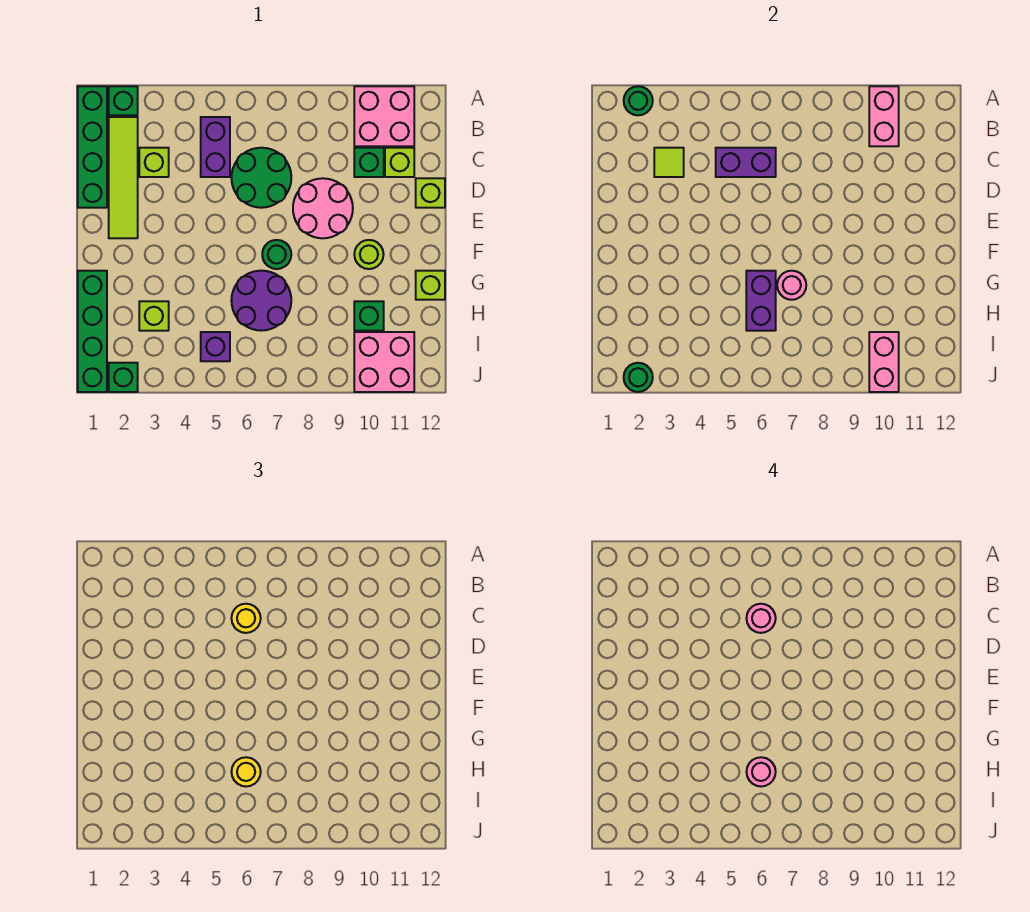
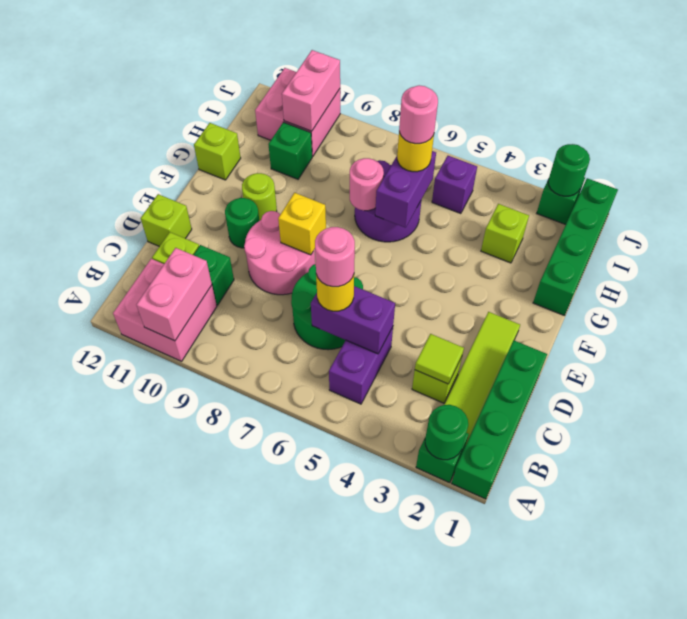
none -> yellow brick E8 level 2
green round brick F7 level 1 -> green round brick E10 level 1

